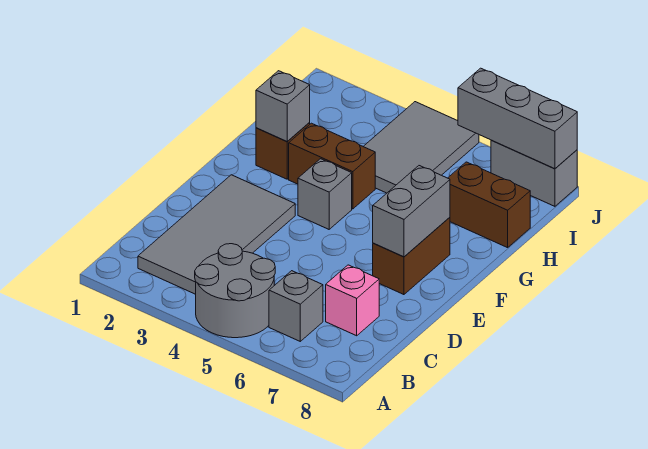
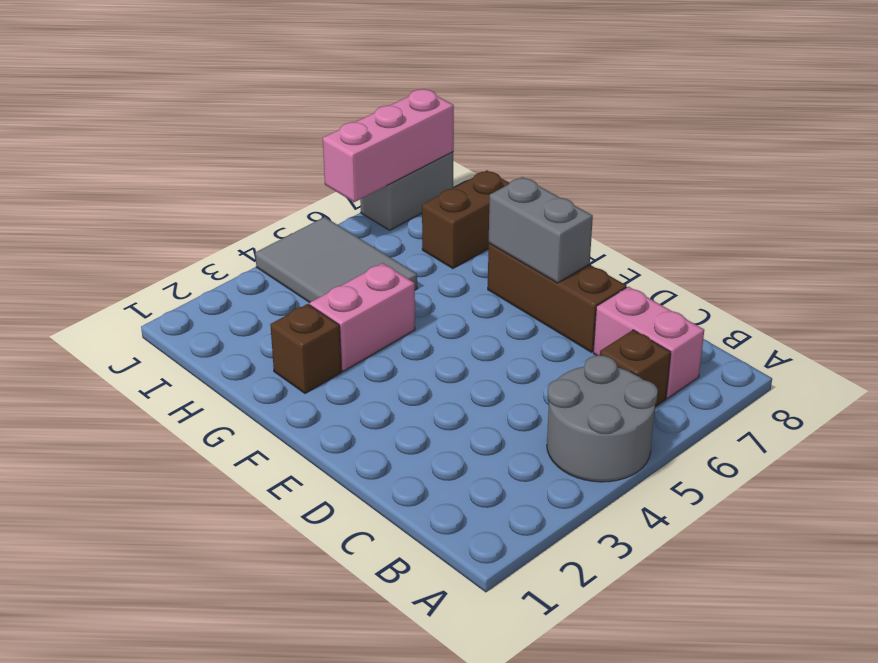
grey tile B2:E3 level 1 -> none
grey brick B6 level 1 -> brown brick B6 level 1
pink brick C7 level 1 -> pink brick B7:C7 level 1
brown brick E7:F7 level 1 -> brown brick D7:F7 level 1
grey brick F4 level 1 -> none
grey brick G2 level 2 -> none
brown brick G3:G4 level 1 -> pink brick G3:G4 level 1
grey brick J6:J8 level 2 -> pink brick J6:J8 level 2

